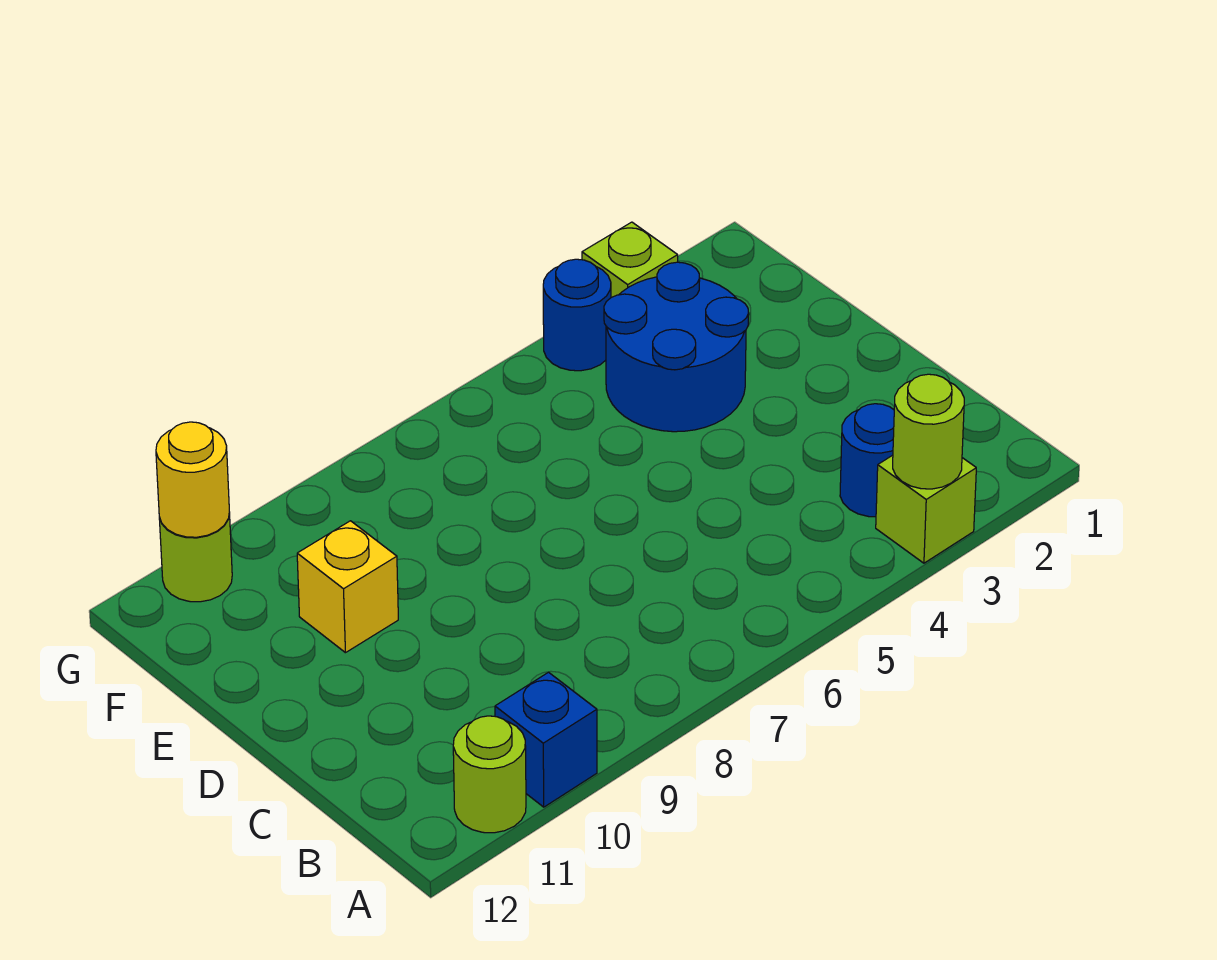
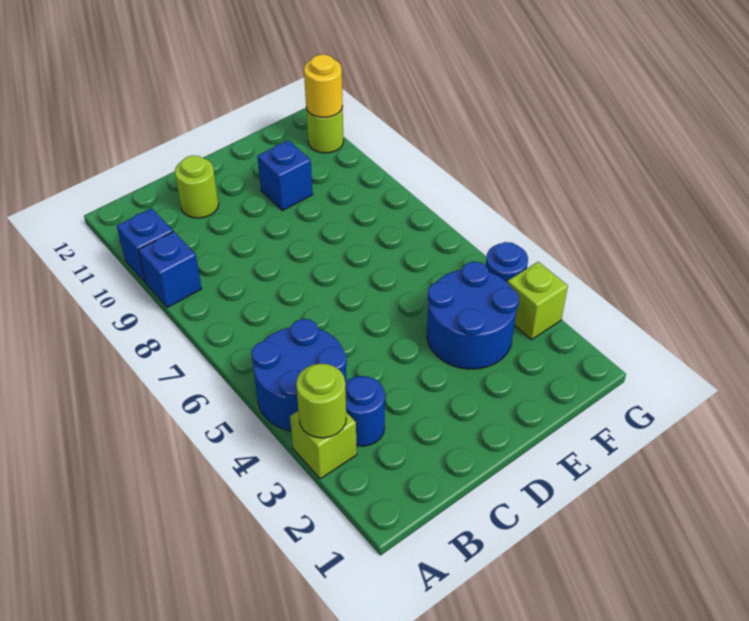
none -> blue round brick A4:B5 level 1
none -> blue brick A9 level 1
lime round brick A11 level 1 -> lime round brick C11 level 1
yellow brick E10 level 1 -> blue brick E10 level 1

